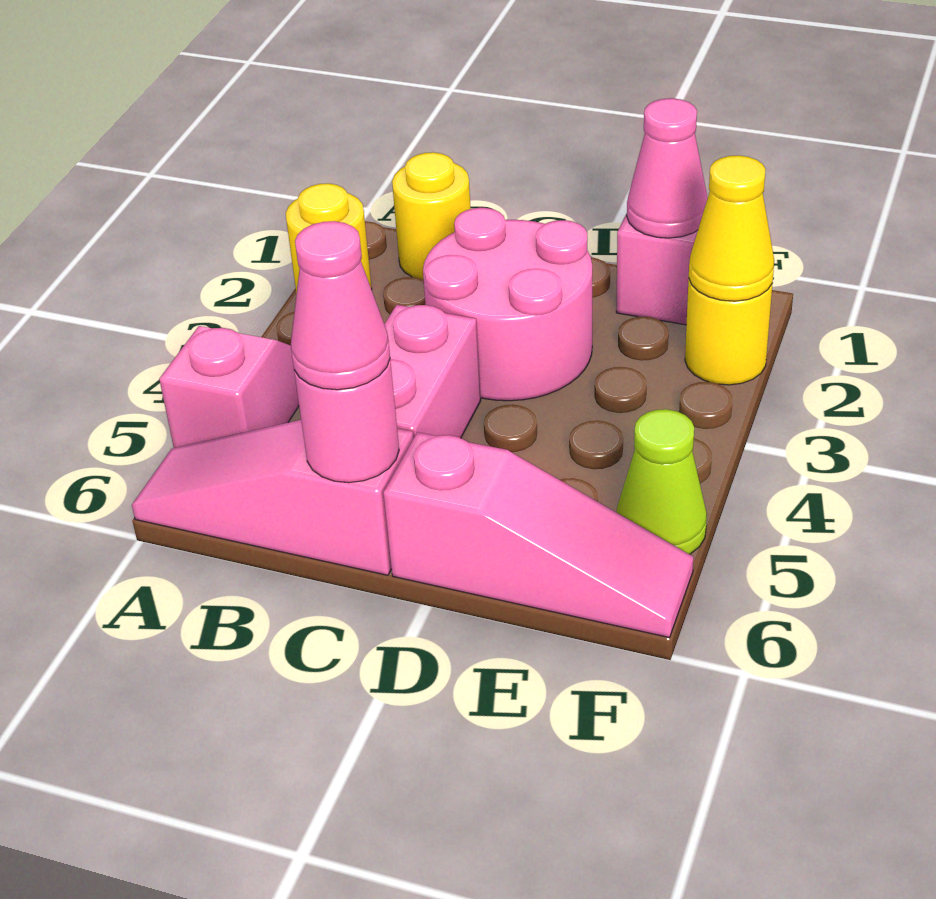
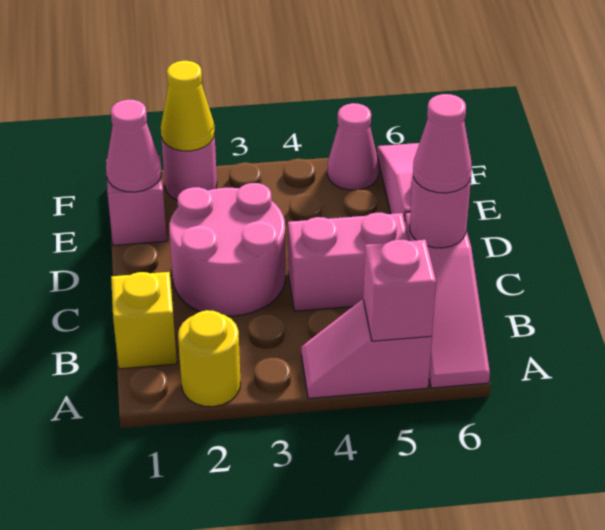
none -> pink brick A5 level 2
yellow round brick B1 level 1 -> yellow brick B1 level 1
yellow round brick F2 level 1 -> pink round brick F2 level 1
lime cone F5 level 1 -> pink cone F5 level 1

